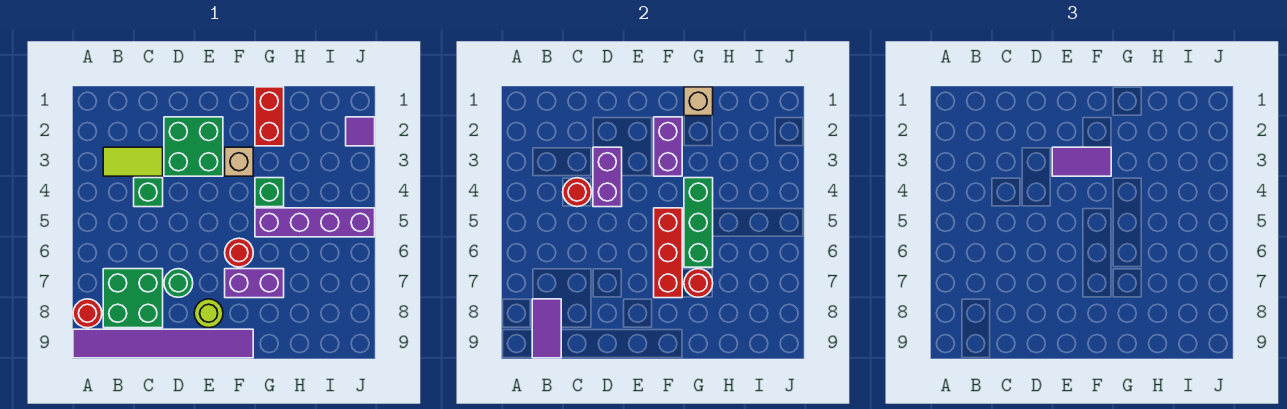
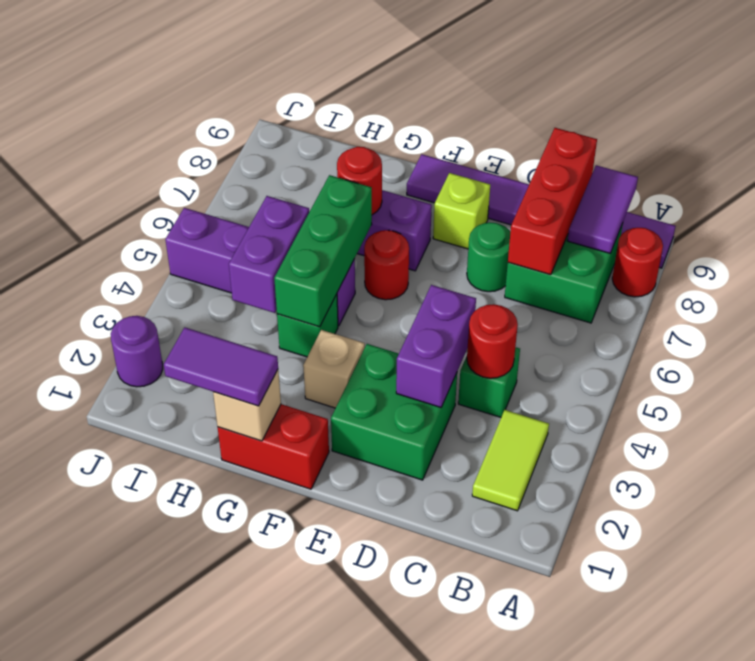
lime tile B3:C3 level 1 -> lime tile B2:B3 level 1
purple tile E3:F3 level 3 -> purple tile G1:H1 level 3
lime round brick E8 level 1 -> lime brick E8 level 1
purple brick F2:F3 level 2 -> purple brick H4:H5 level 2
red brick F5:F7 level 2 -> red brick C7:C9 level 2
red brick G1:G2 level 1 -> red brick F1:G1 level 1
purple tile J2 level 1 -> purple round brick J2 level 1

